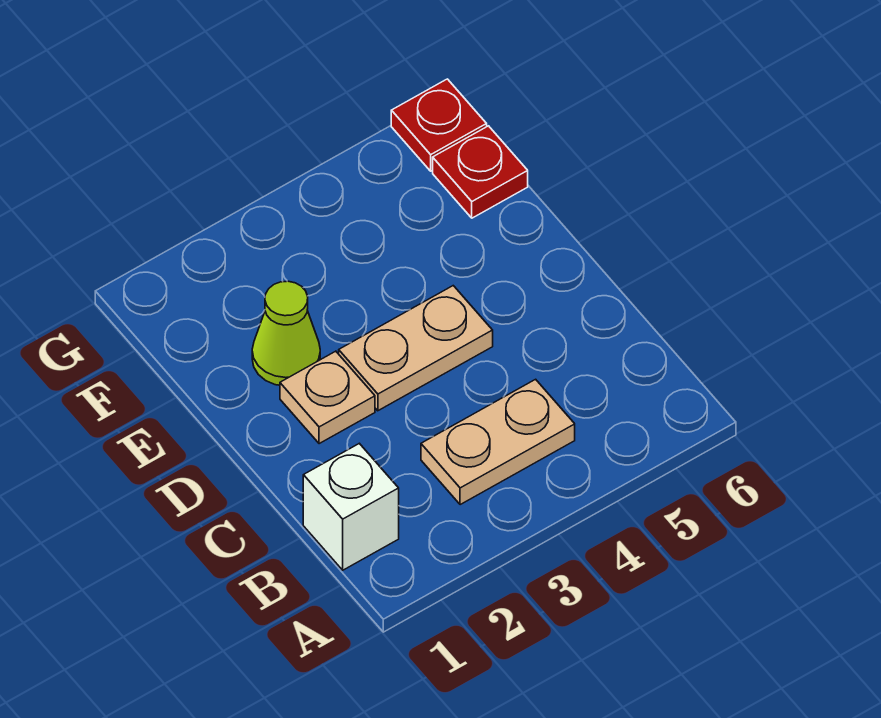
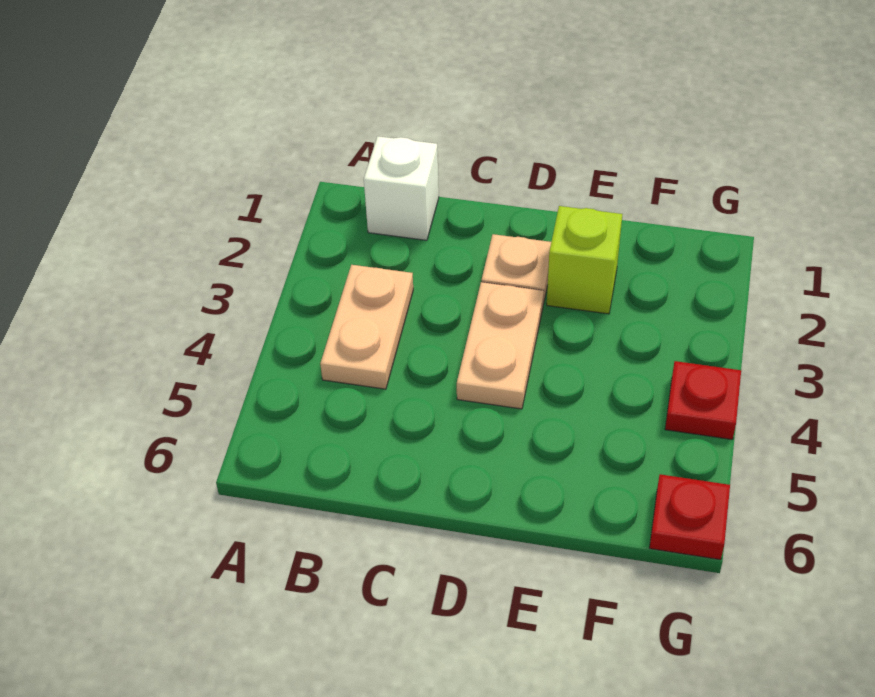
lime cone E2 level 1 -> lime brick E2 level 1
red plate F6 level 1 -> red plate G4 level 1

